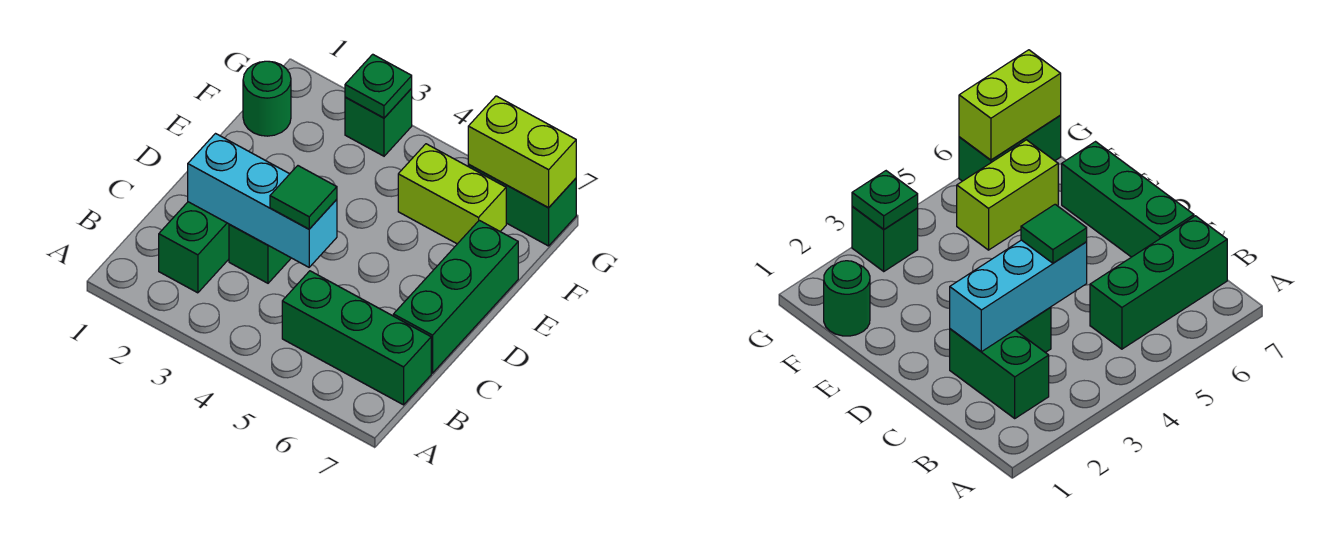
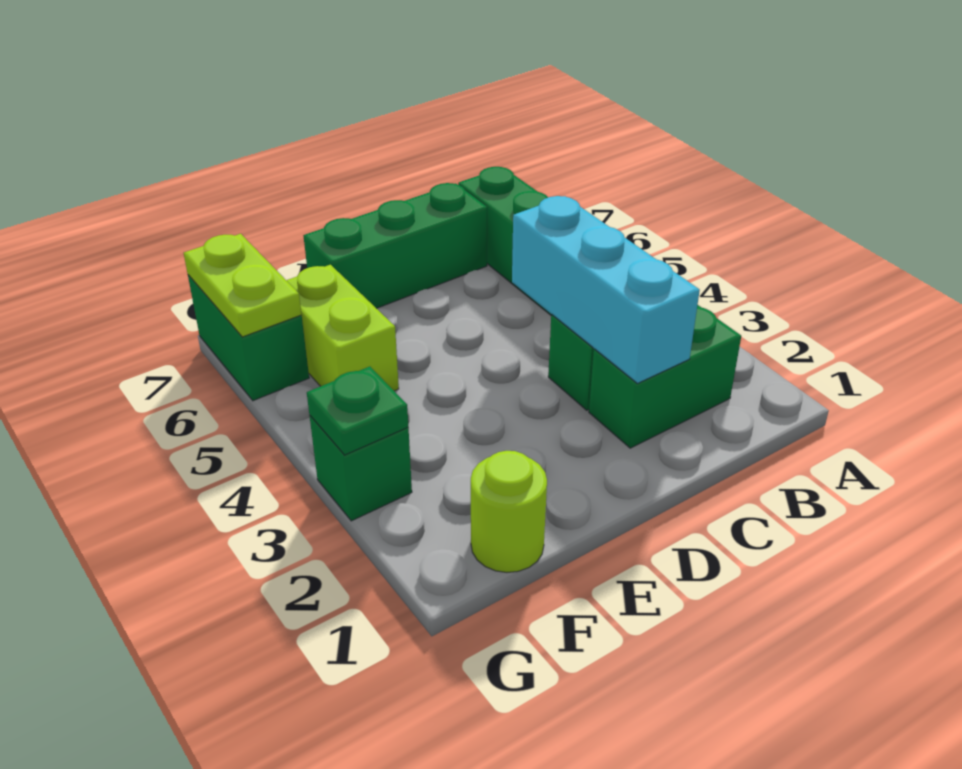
green tile C4 level 3 -> none
green round brick F1 level 1 -> lime round brick F1 level 1
lime brick G6:G7 level 2 -> lime plate G6:G7 level 2

